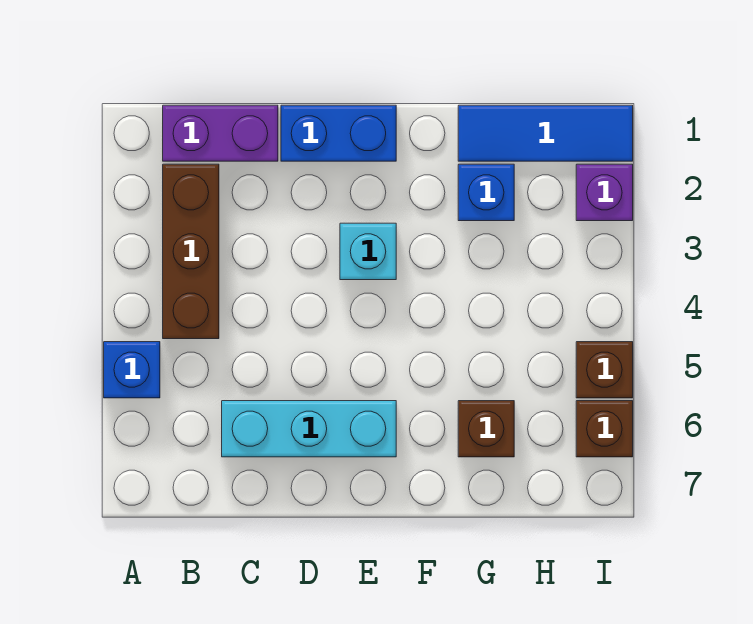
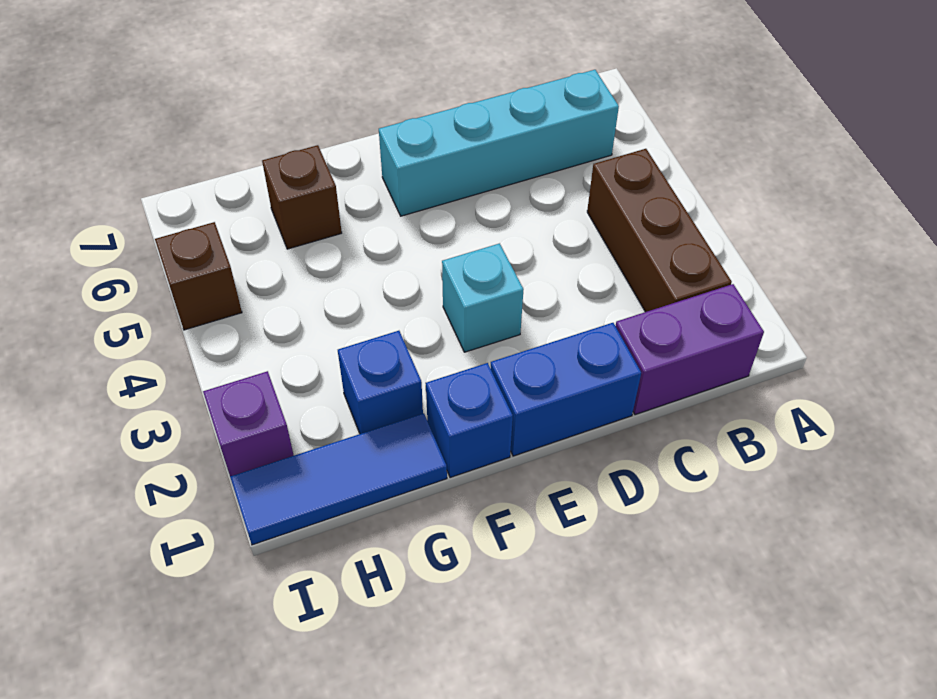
blue brick A5 level 1 -> blue brick F1 level 1
cyan brick C6:E6 level 1 -> cyan brick B6:E6 level 1
brown brick I6 level 1 -> none

